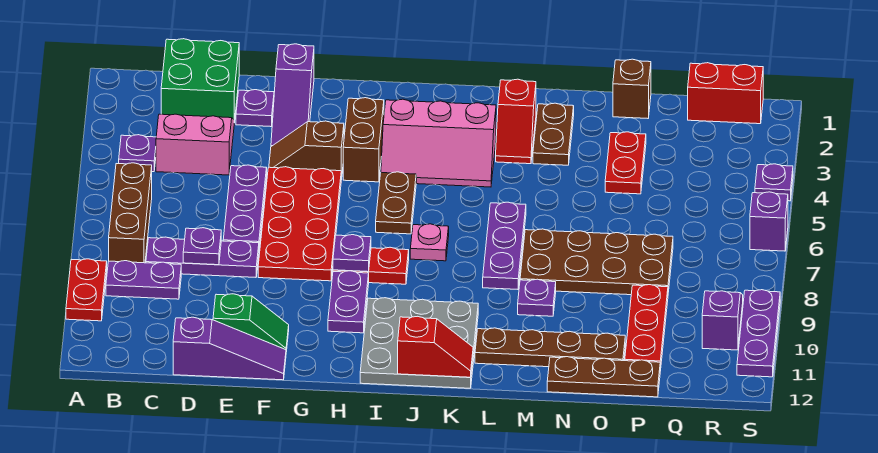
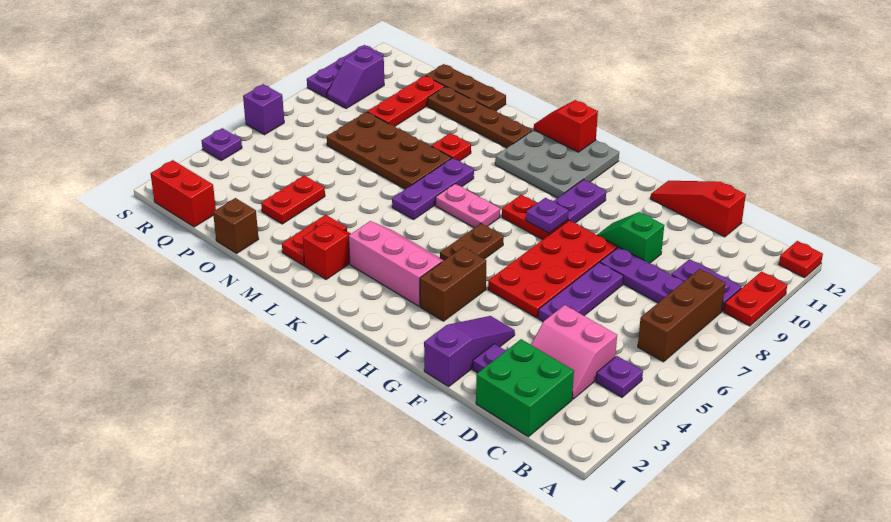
none -> red plate A12 level 1
purple plate D8 level 2 -> none
purple slope D12:F12 level 1 top D -> red slope D12:F12 level 1 top D
green slope E11:F11 level 1 top E -> green slope E9:F9 level 1 top E
brown slope F4:G4 level 1 top G -> none
pink plate J7 level 1 -> pink plate J7:K7 level 1
brown plate M2:M3 level 1 -> red plate M2:M3 level 1
purple plate M9 level 1 -> red plate M9 level 1

